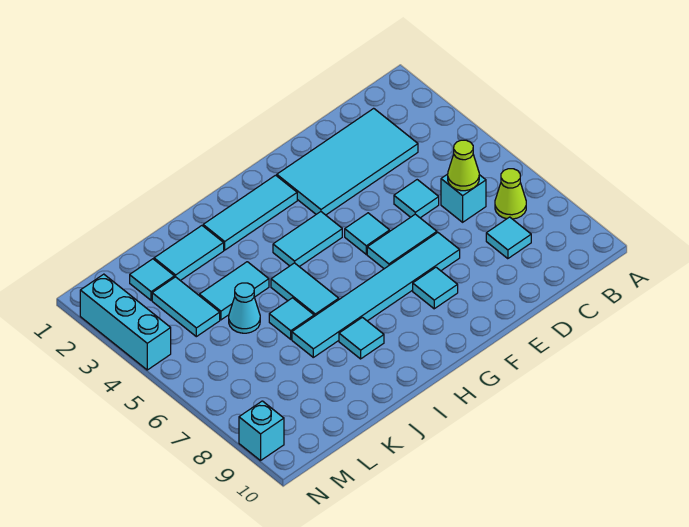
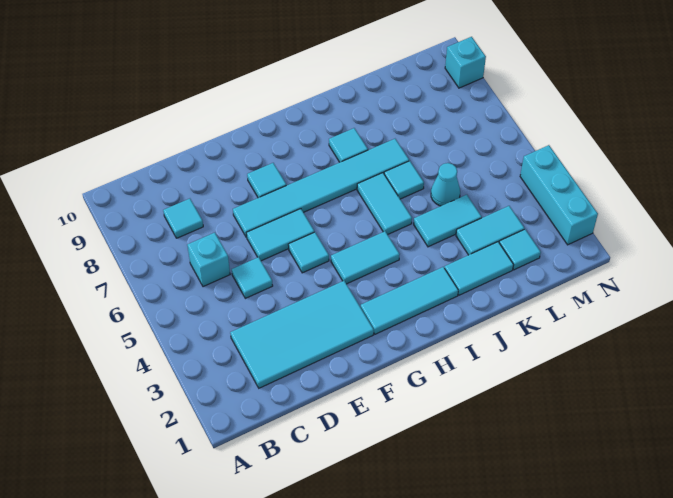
lime cone B7 level 1 -> none
lime cone C6 level 2 -> none
cyan tile L3:L4 level 1 -> cyan tile K3:L3 level 1

